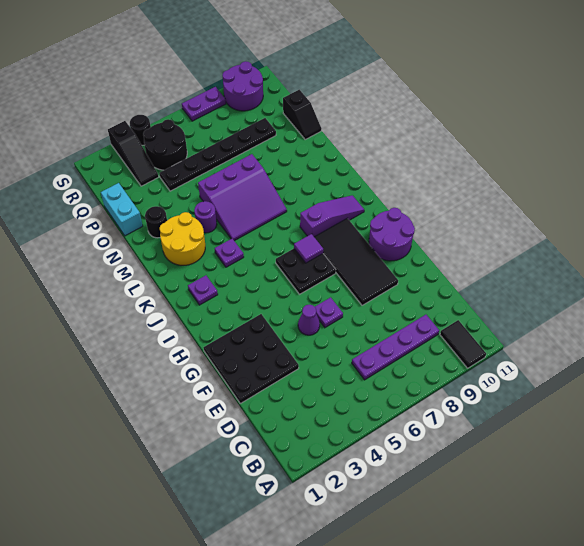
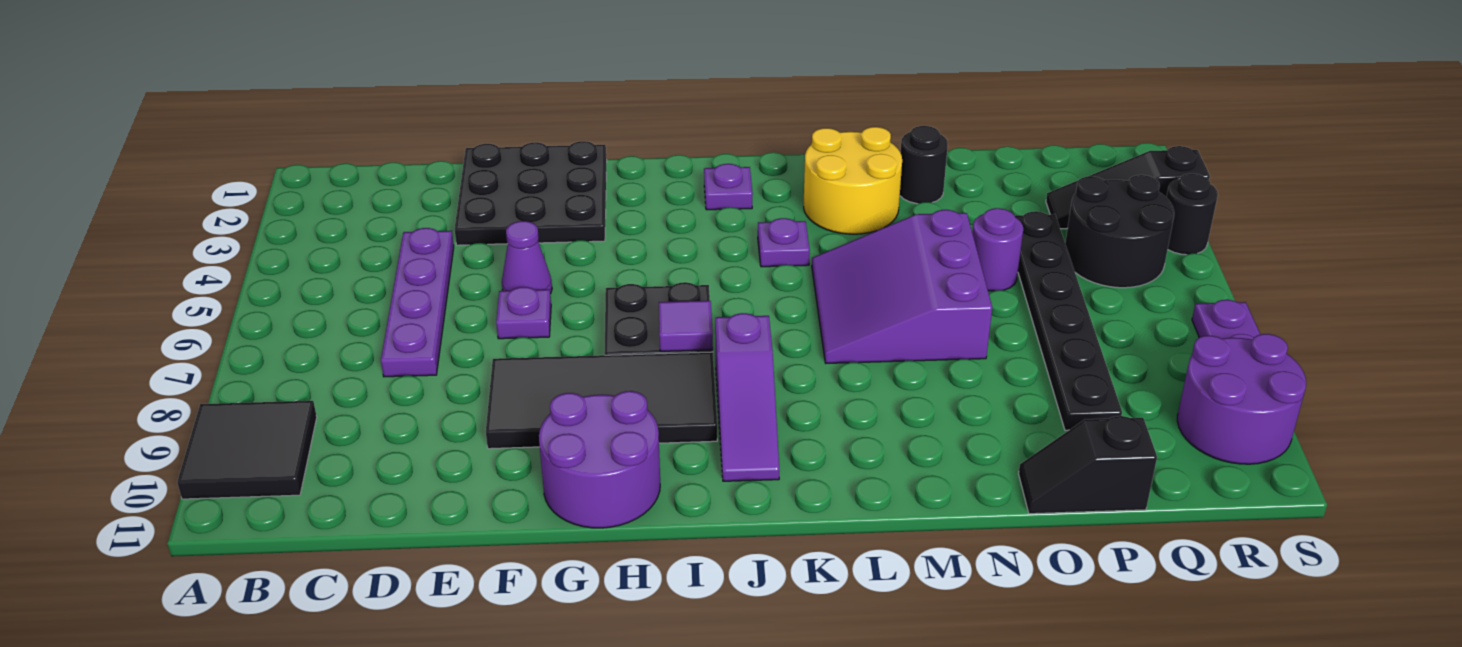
black tile A10:B10 level 1 -> black tile A9:B10 level 1
purple plate C6:C9 level 1 -> purple plate D4:D7 level 1
purple round brick M4 level 1 -> purple round brick O5 level 1
cyan brick O1:P1 level 1 -> none

